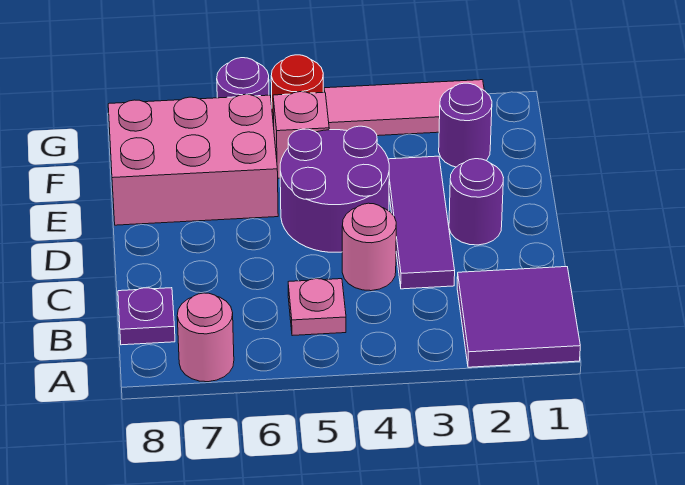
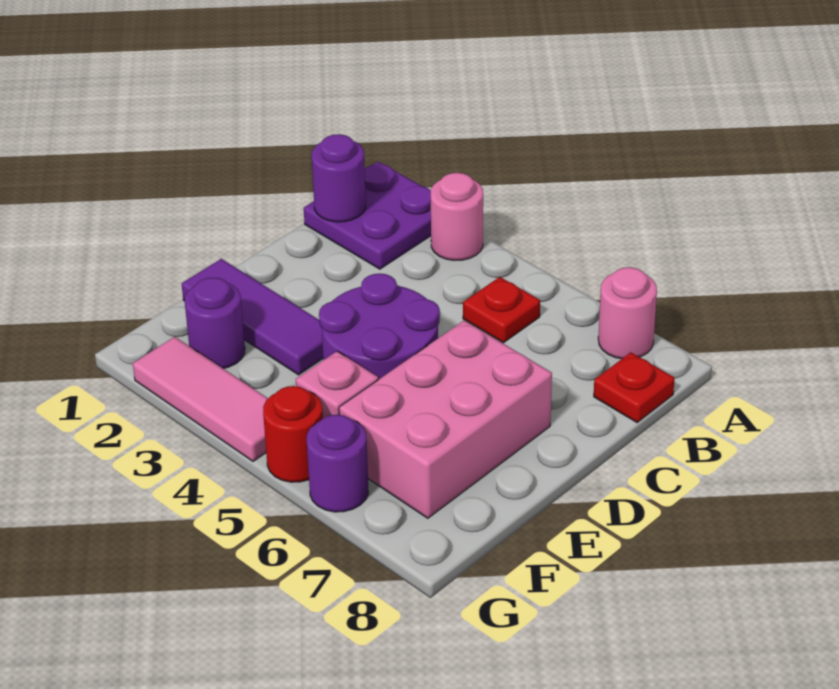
purple tile A1:B2 level 1 -> purple plate A1:B2 level 1
pink plate B5 level 1 -> red plate B5 level 1
purple plate B8 level 1 -> red plate B8 level 1
purple tile C3:E3 level 1 -> purple tile E1:E3 level 1
pink round brick C4 level 1 -> pink round brick A3 level 1
purple round brick D2 level 1 -> purple round brick B1 level 2
pink brick E6:F8 level 1 -> pink brick D6:F7 level 1

